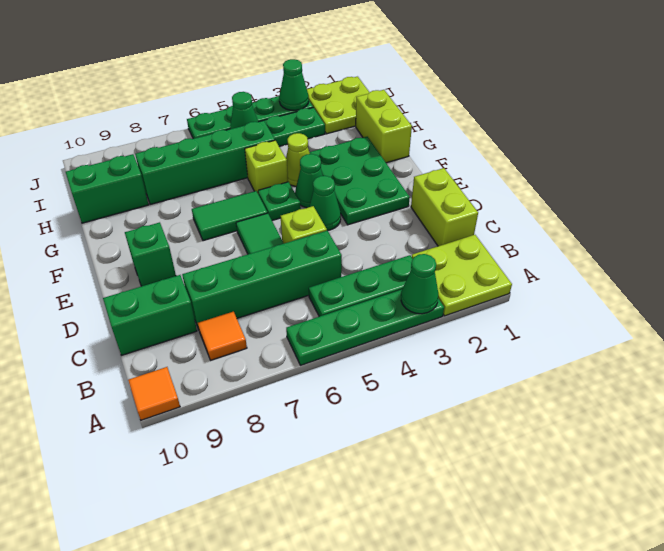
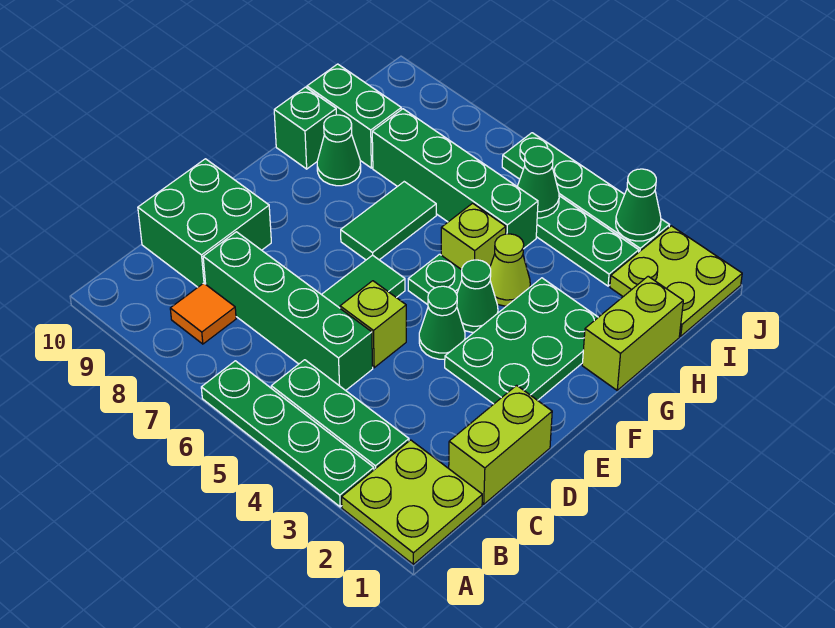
green cone A3 level 2 -> green cone G9 level 1
orange tile A10 level 1 -> none
green brick C9:C10 level 1 -> green brick C9:D10 level 1
green brick E9 level 1 -> green brick G10 level 1
green tile F6:F7 level 1 -> green tile F7:G7 level 1

